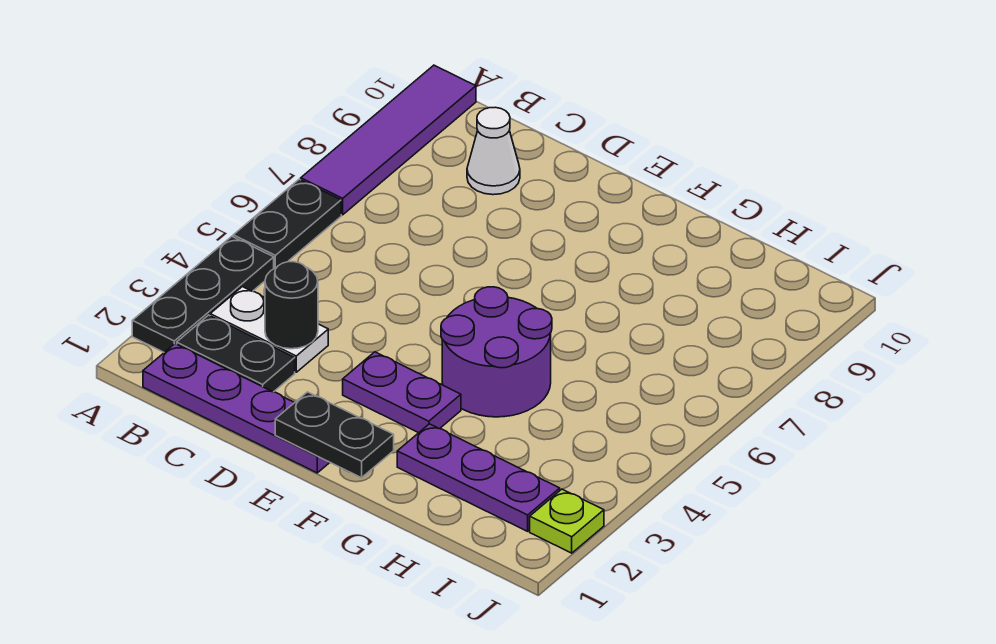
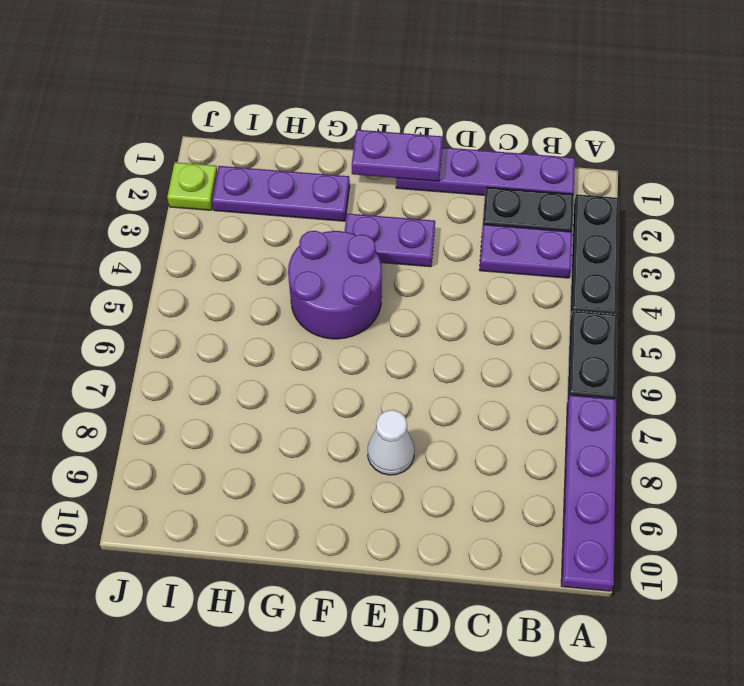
purple tile A7:A10 level 1 -> purple plate A7:A10 level 1
white plate B3:C3 level 1 -> purple plate B3:C3 level 1
black round brick C3 level 2 -> none
white cone C9 level 1 -> white cone E8 level 1
black plate E1:F1 level 2 -> purple plate E1:F1 level 2

